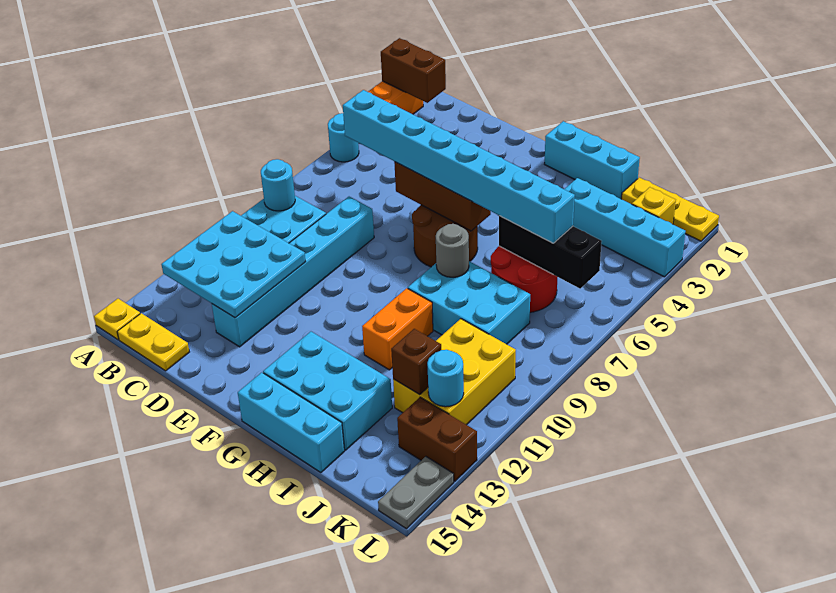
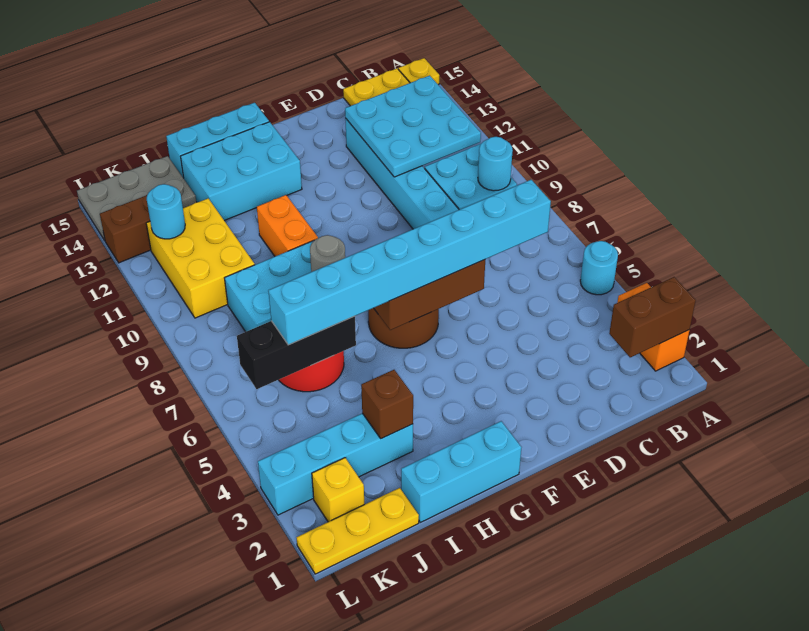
brown brick J12 level 2 -> brown brick I3 level 2
grey plate L14:L15 level 1 -> grey plate J14:L15 level 1

